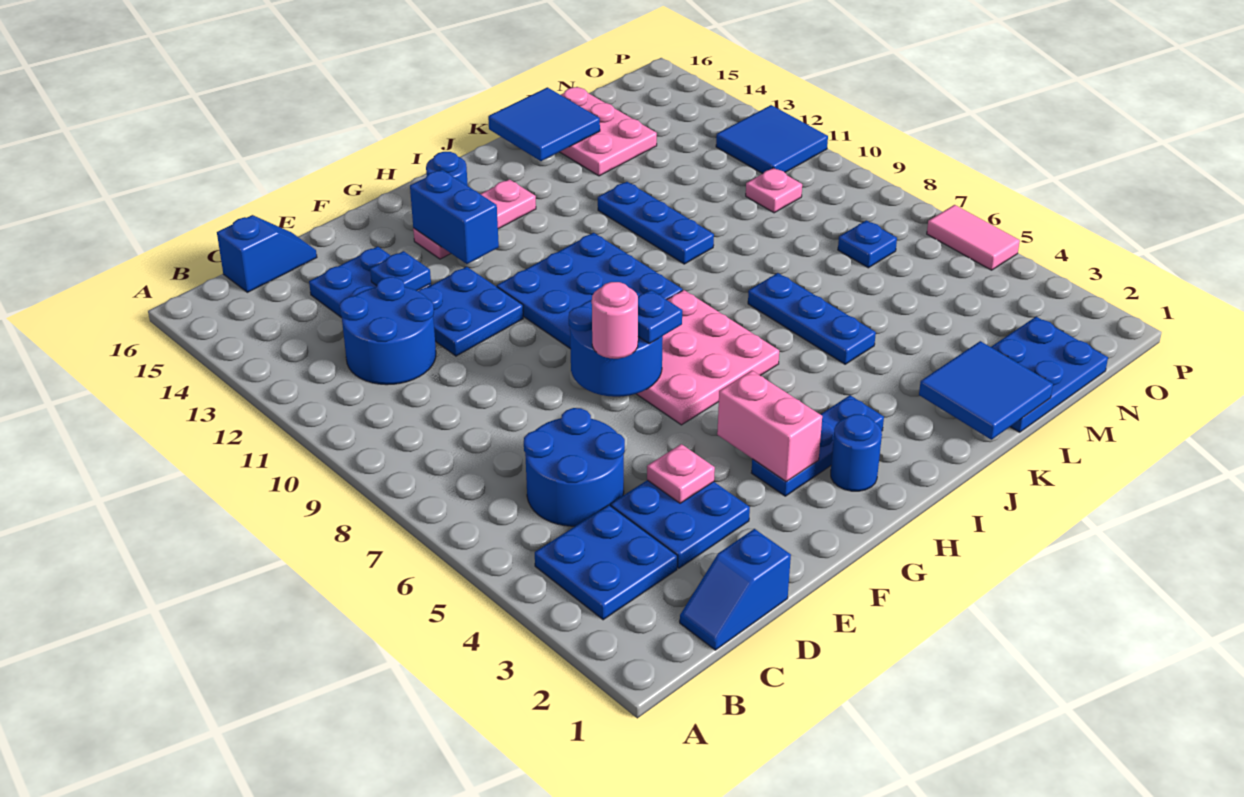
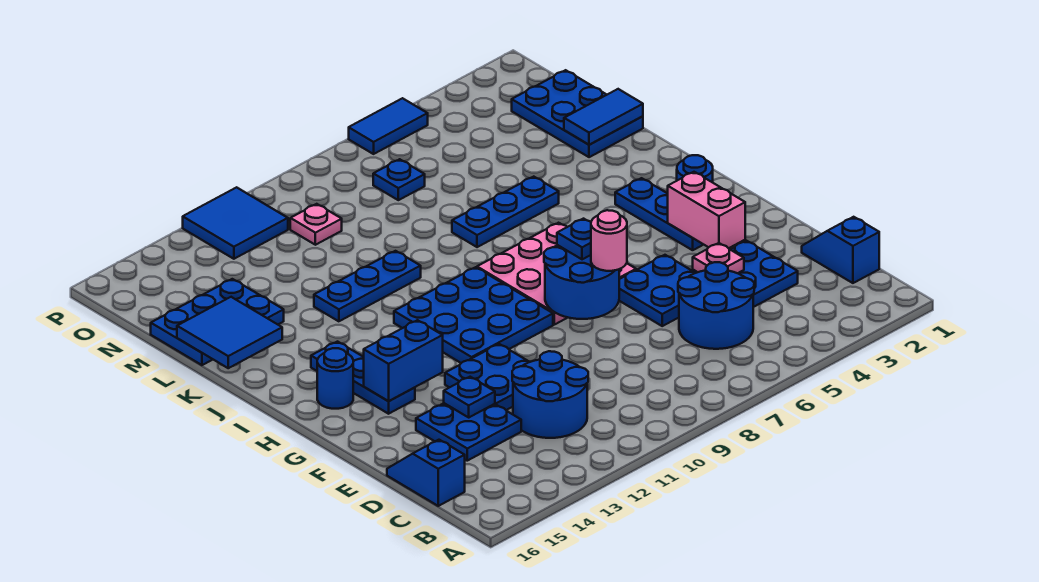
blue plate B3:C4 level 1 -> blue plate E5:F6 level 1
blue slope C1:D1 level 1 top D -> blue slope C1:D1 level 1 top C
pink brick G3:G4 level 2 -> pink brick F3:G3 level 2
pink plate G14:I14 level 1 -> blue plate G14:I14 level 1
blue tile K1:L2 level 2 -> blue tile L1:L2 level 2
pink plate L14:M16 level 1 -> blue plate L14:M16 level 1
pink tile P5:P6 level 1 -> blue tile P5:P6 level 1

